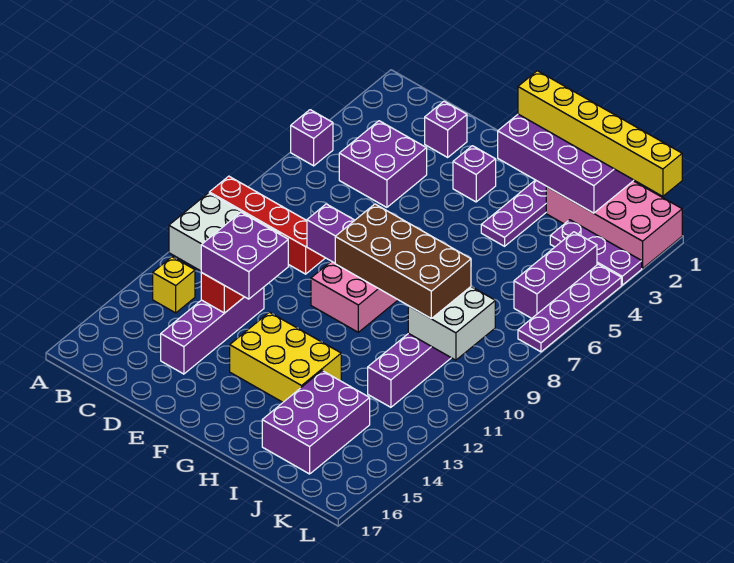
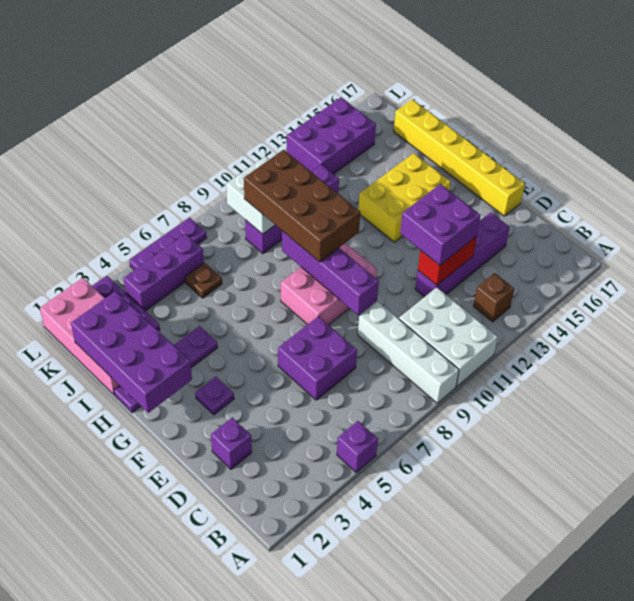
red brick A9:D9 level 1 -> white brick A9:D9 level 1
yellow brick B13 level 1 -> brown brick B13 level 1
purple brick C4:D5 level 1 -> purple brick D6:E7 level 1
purple brick F3 level 1 -> purple plate F3 level 1
yellow brick F13:H14 level 1 -> yellow brick G13:H15 level 1
yellow brick G1:L1 level 3 -> yellow brick E17:J17 level 1
purple brick I14:J16 level 1 -> purple brick K13:L15 level 1
none -> brown plate J6 level 1
purple plate L4:L7 level 1 -> purple plate L5:L7 level 1

